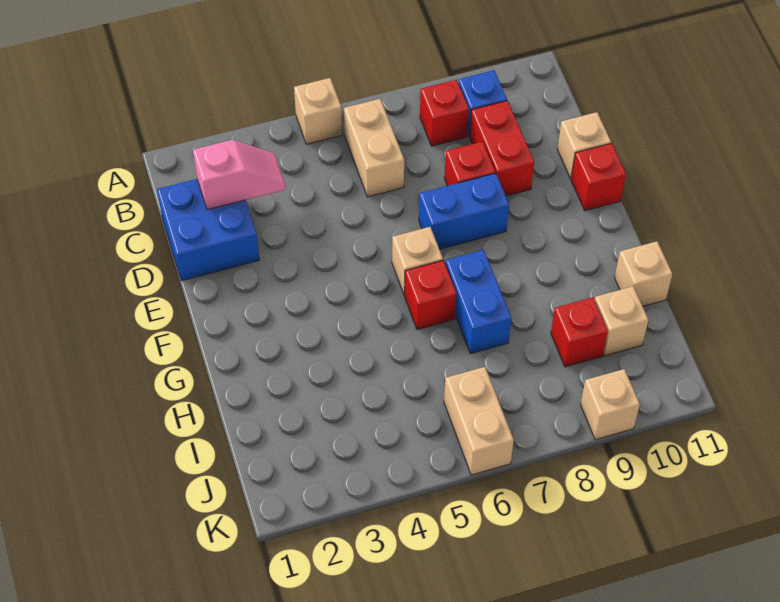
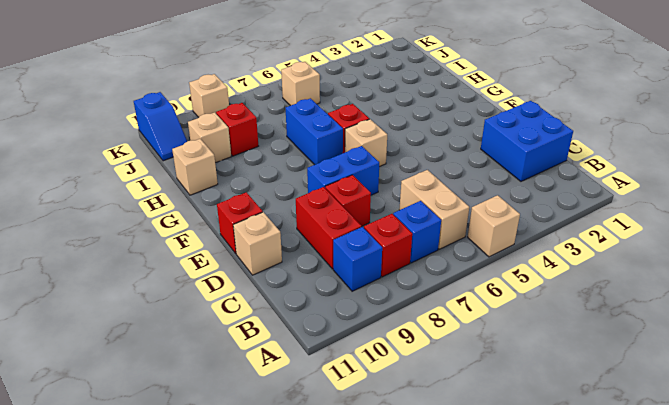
none -> blue brick B7 level 1
pink slope C2:C3 level 2 top 2 -> none
tan brick J6:K6 level 1 -> tan brick J6 level 1
none -> blue slope J11:K11 level 1 top K

